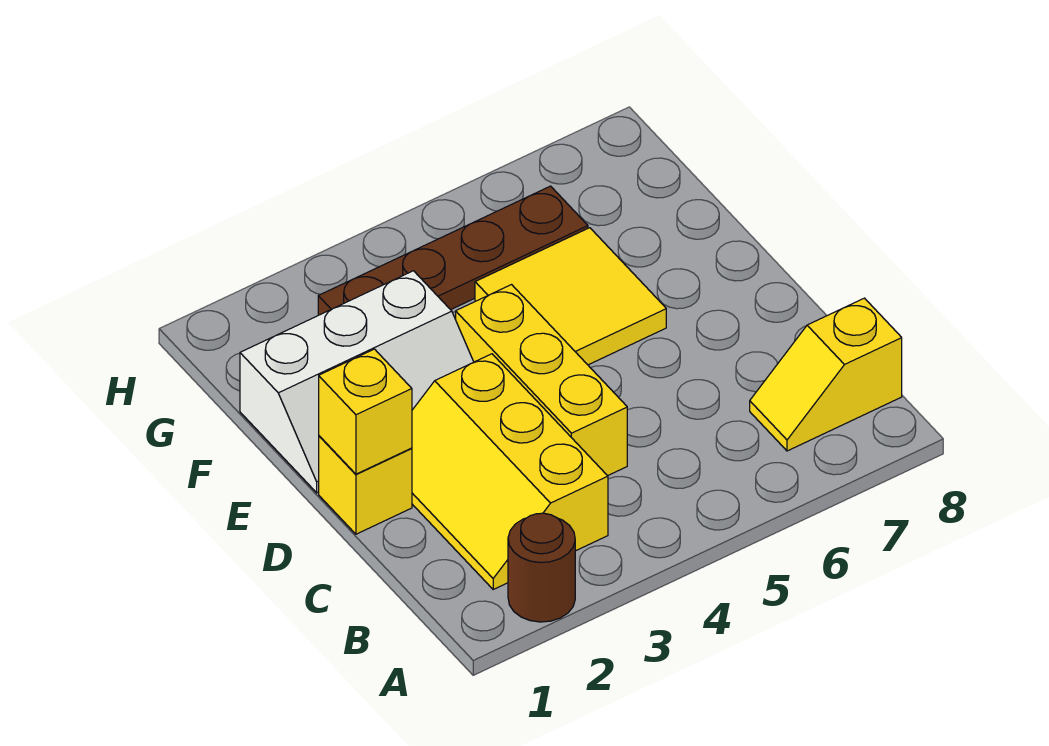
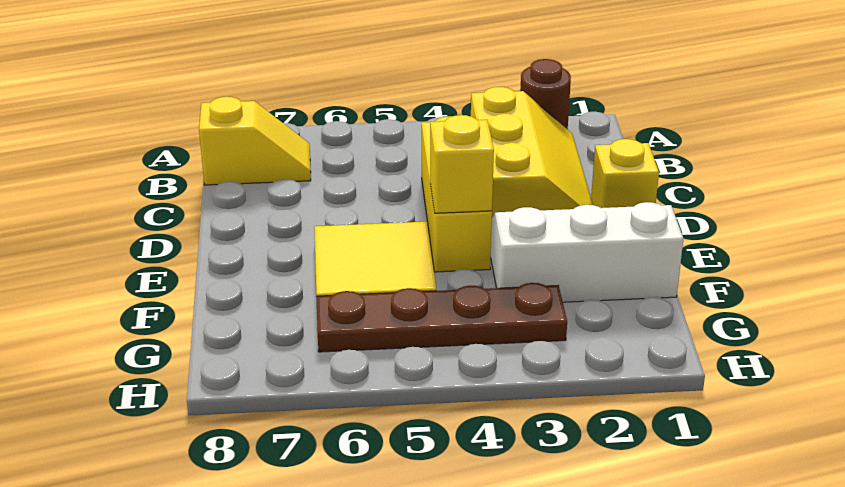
yellow brick D1 level 2 -> yellow brick E4 level 2

